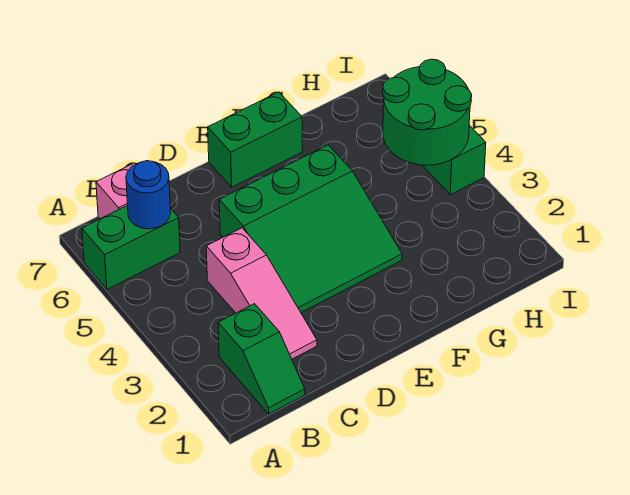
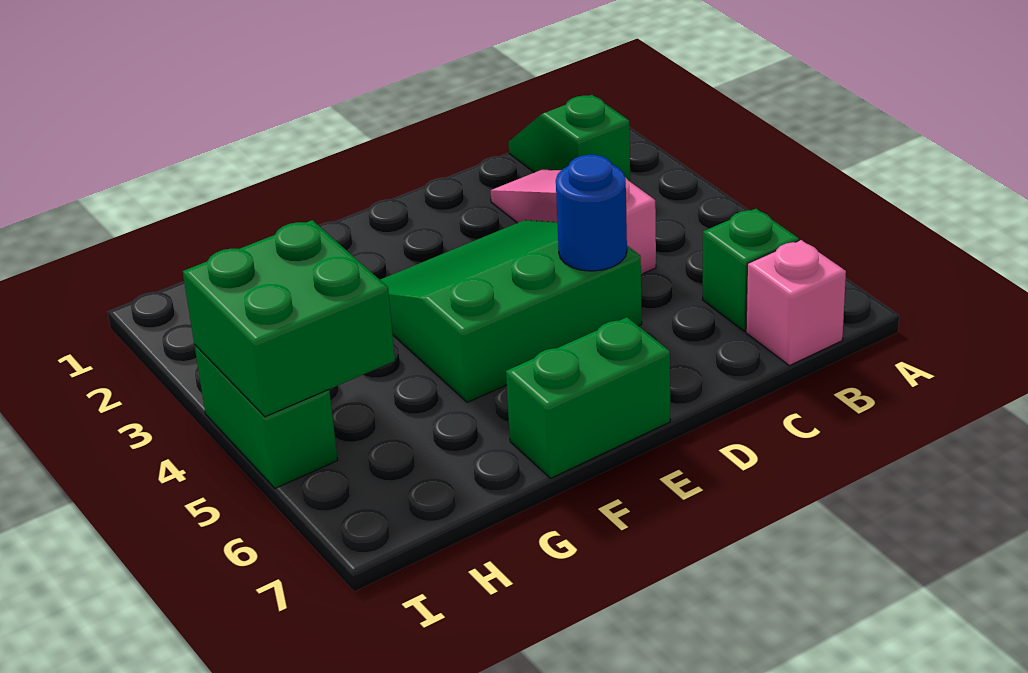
green brick A6:B6 level 1 -> green brick B6 level 1
blue round brick B6 level 2 -> blue round brick D5 level 2
green round brick H4:I5 level 2 -> green brick H4:I5 level 2

